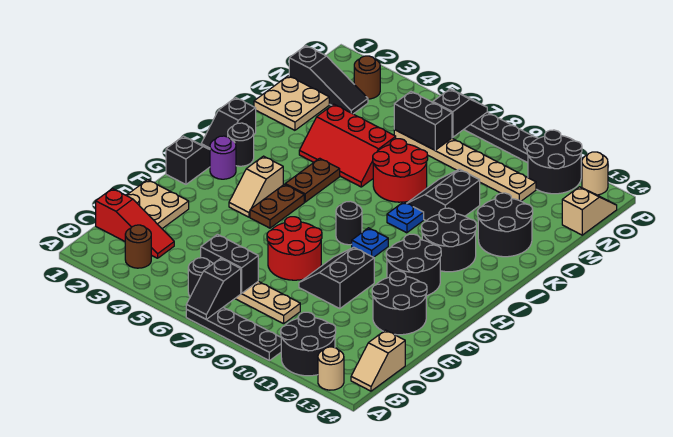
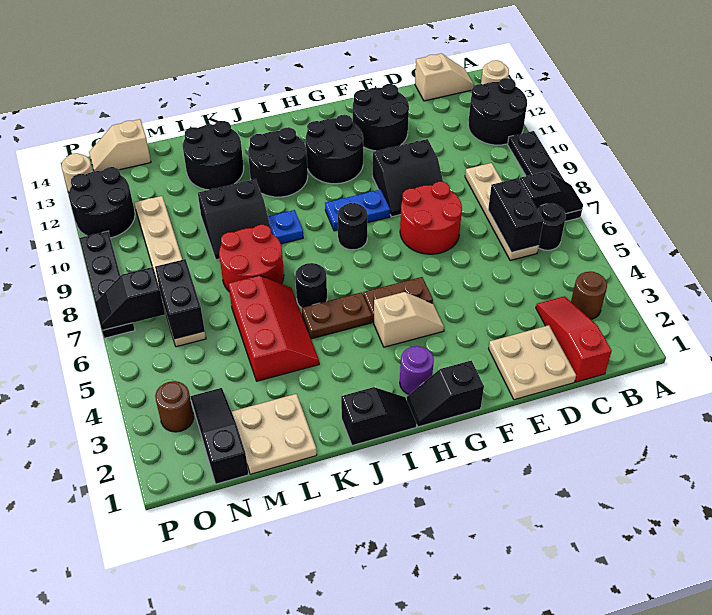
blue plate H9 level 1 -> blue plate G9:H9 level 1
black round brick I2 level 1 -> black round brick J6 level 1

